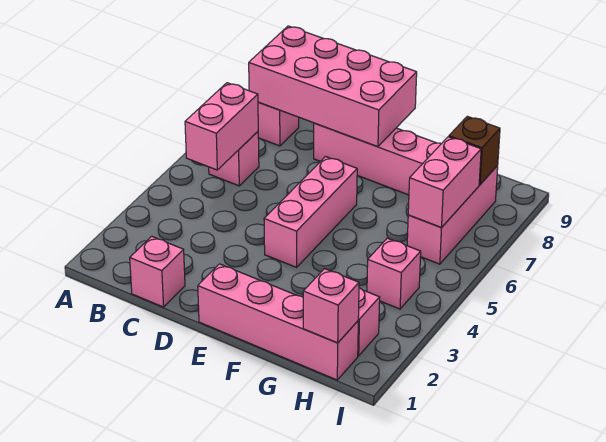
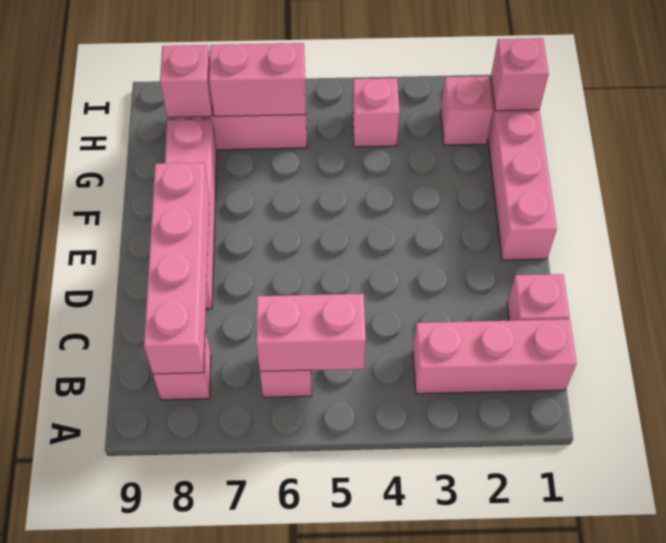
pink brick B8:E9 level 2 -> pink brick B8:E8 level 2
pink brick E4:E6 level 1 -> pink brick B1:B3 level 1
brown brick H8 level 2 -> pink brick H8 level 2

